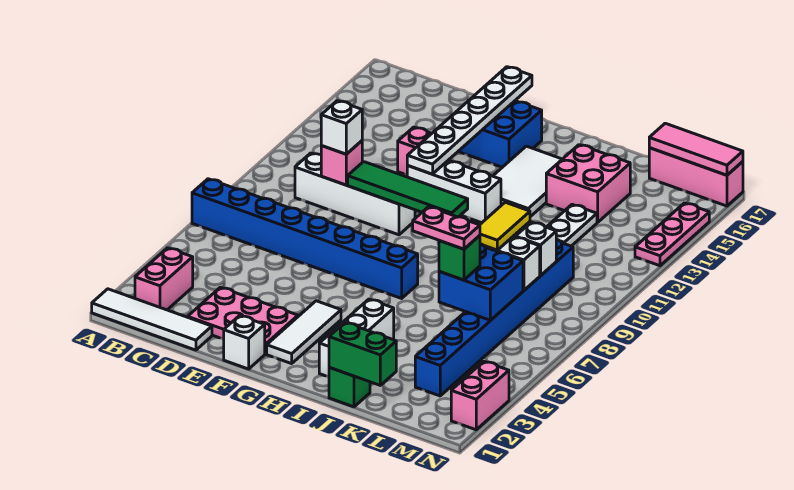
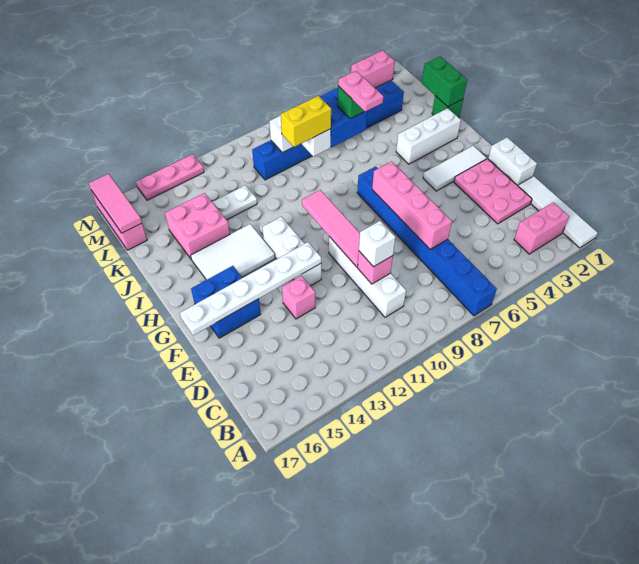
none -> pink brick D7:G7 level 2
green tile E10:H10 level 2 -> pink tile E10:H10 level 2
white brick F1 level 1 -> white brick E1:F1 level 1
yellow tile K8:K9 level 3 -> yellow brick K8:K9 level 3

